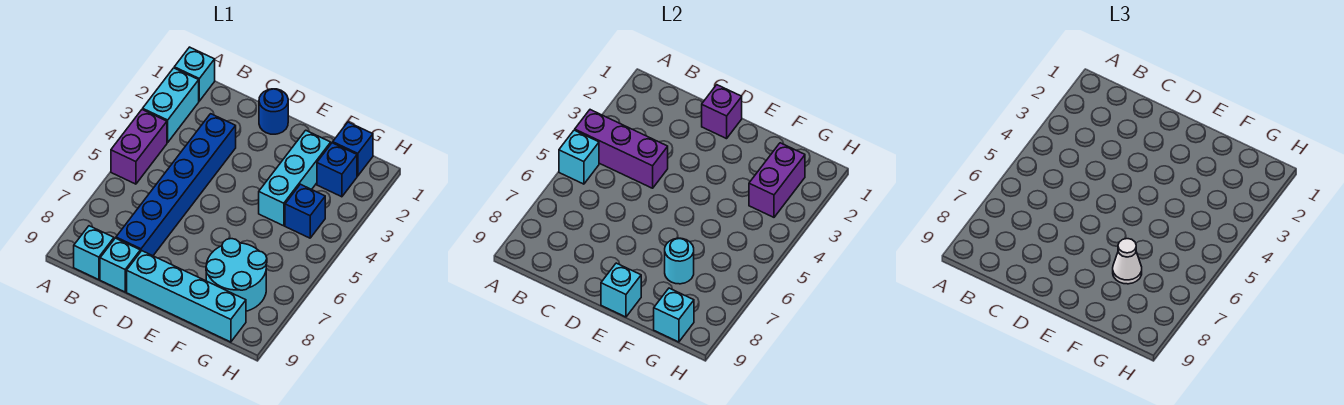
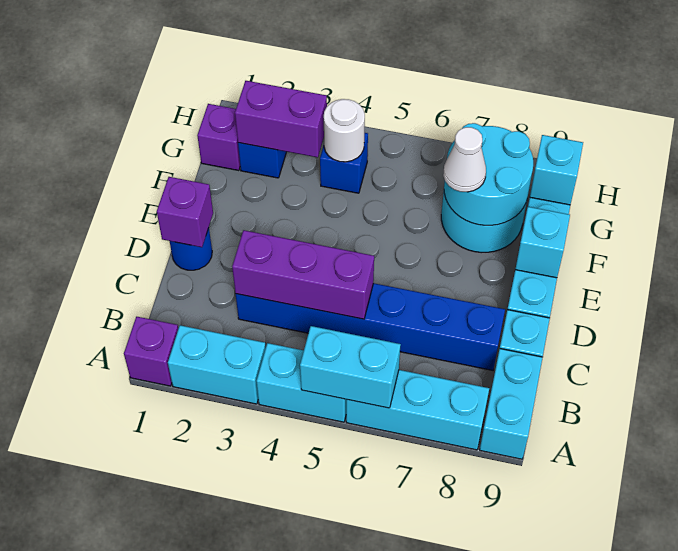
cyan brick A1 level 1 -> purple brick A1 level 1
purple brick A4:A5 level 1 -> cyan brick A4:A5 level 1
purple brick A4:C4 level 2 -> purple brick C3:C5 level 2
cyan brick A5 level 2 -> cyan brick A5:A6 level 2
cyan brick B9 level 1 -> cyan brick A9:B9 level 1
cyan brick F2:F4 level 1 -> cyan brick A6:A8 level 1
cyan round brick F7 level 2 -> cyan round brick F7:G8 level 2
blue brick G1 level 1 -> purple brick G1 level 1
none -> white round brick G4 level 2

